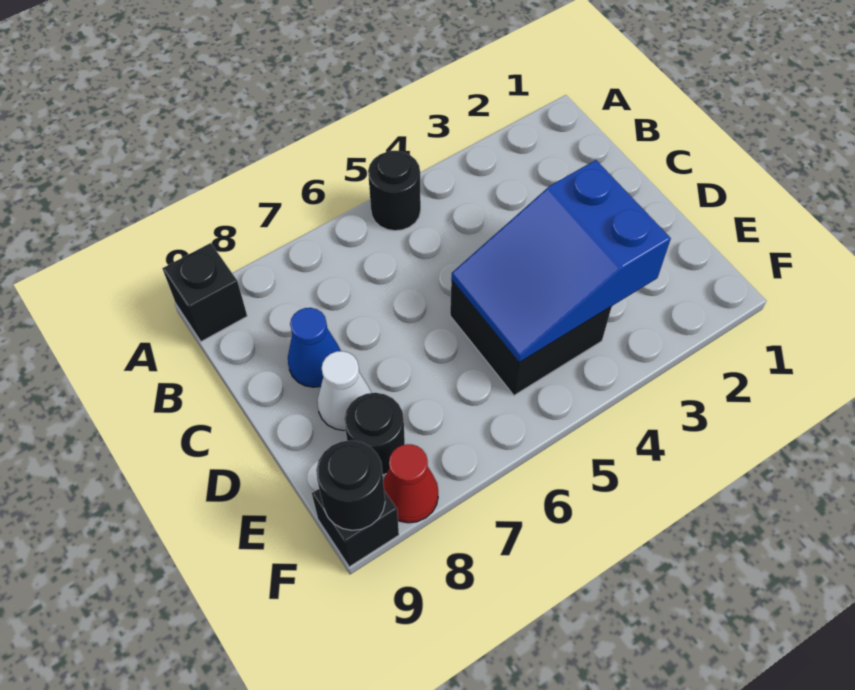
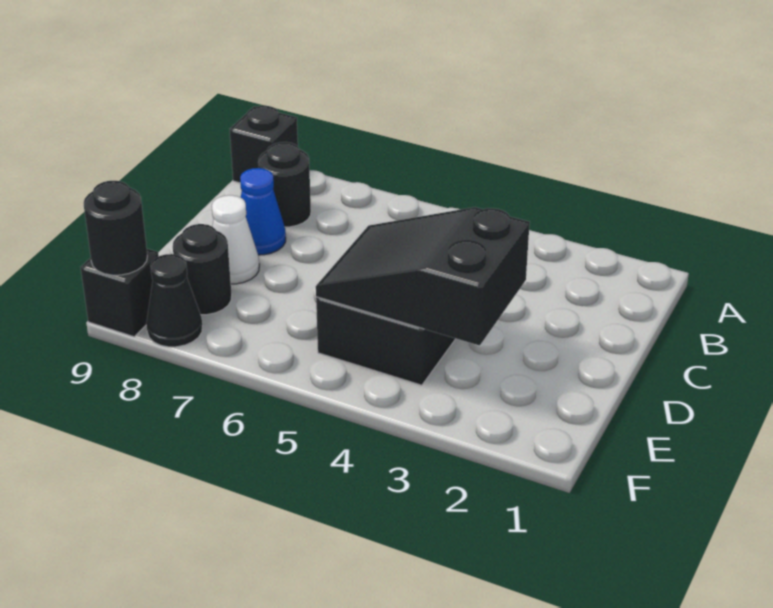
black round brick A5 level 1 -> black round brick B8 level 1
blue slope D3:E5 level 2 top 3 -> black slope D3:E5 level 2 top 3
red cone F8 level 1 -> black cone F8 level 1

